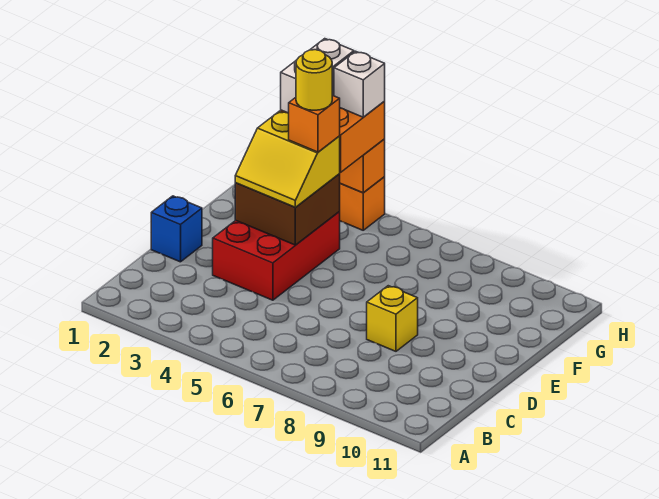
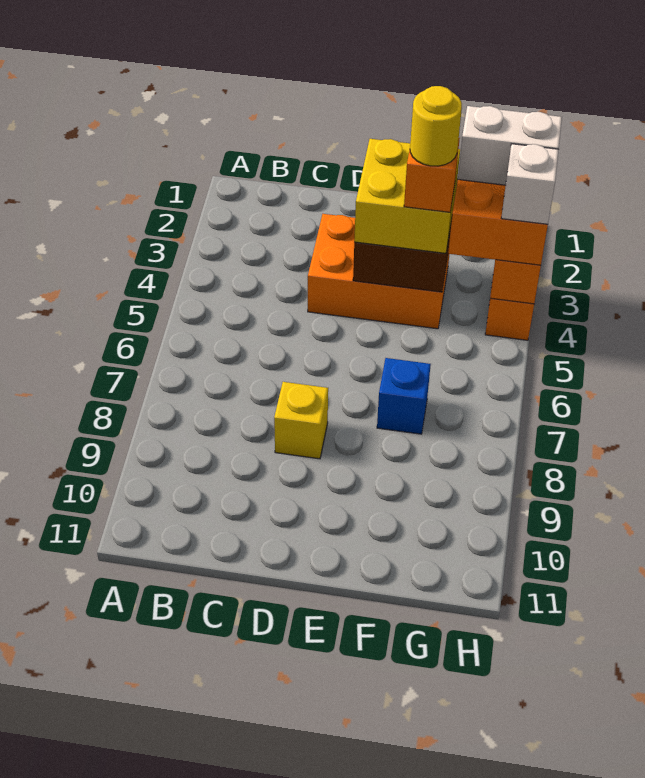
blue brick D1 level 1 -> blue brick F7 level 1
red brick D3:F4 level 1 -> orange brick D3:F4 level 1
yellow slope E3:F4 level 3 top F -> yellow brick E3:F4 level 3

